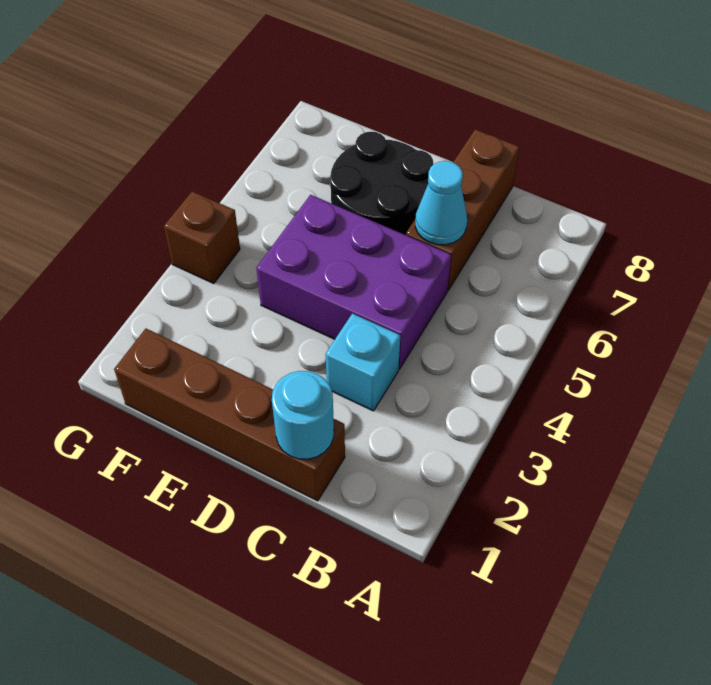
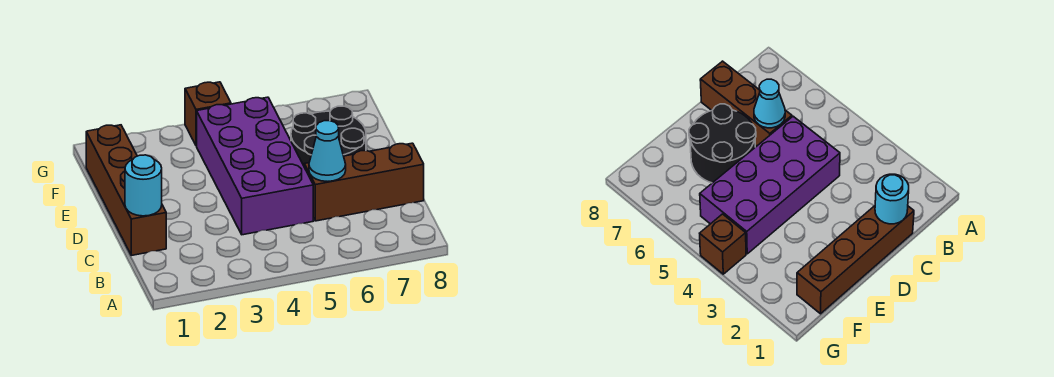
cyan brick C3 level 1 -> none
purple brick C4:E5 level 1 -> purple brick C4:F5 level 1

